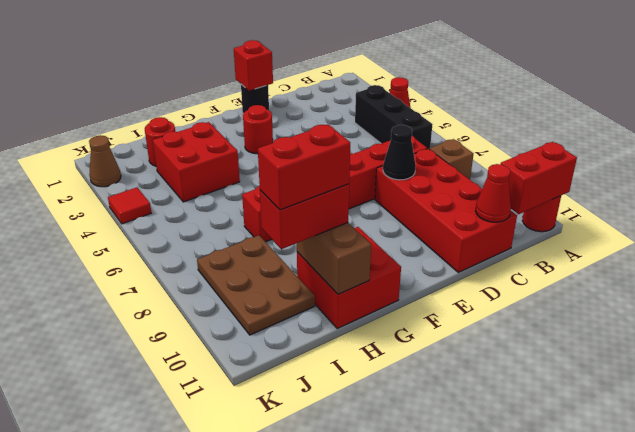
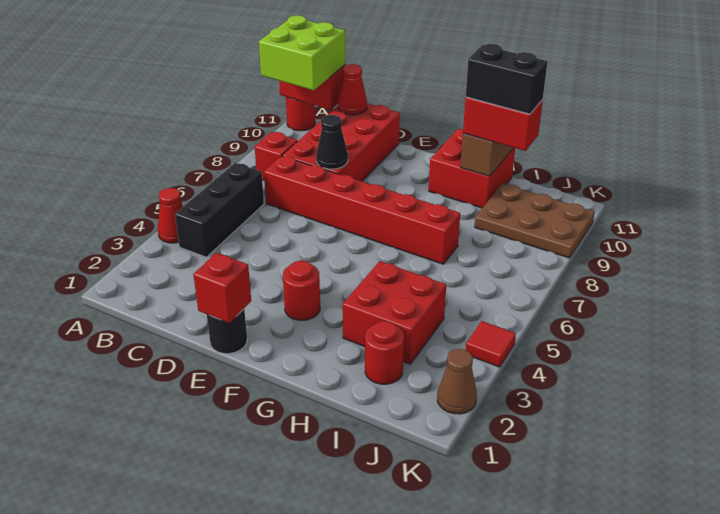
none -> lime brick A10:B11 level 3
brown brick B8 level 1 -> red brick B8 level 1
red brick H10:I10 level 4 -> black brick H10:I10 level 4
brown plate I8:J10 level 1 -> brown plate I9:K10 level 1

